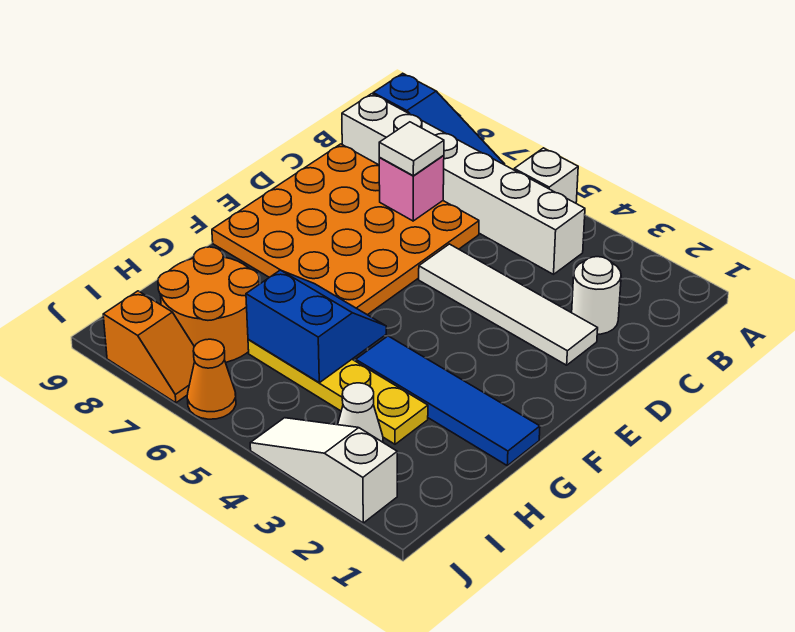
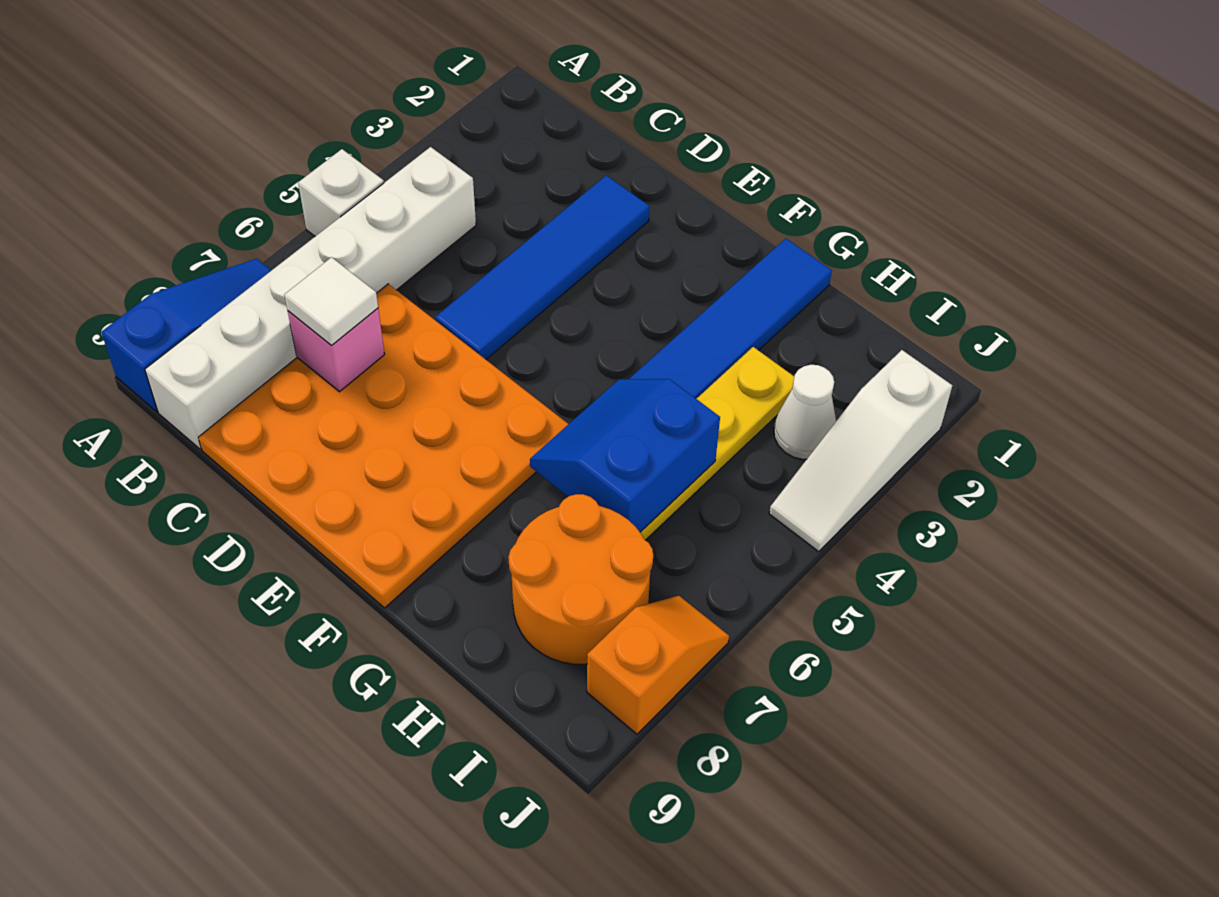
white round brick C2 level 1 -> none
white tile D2:D5 level 1 -> blue tile D2:D5 level 1
orange cone J6 level 1 -> none

